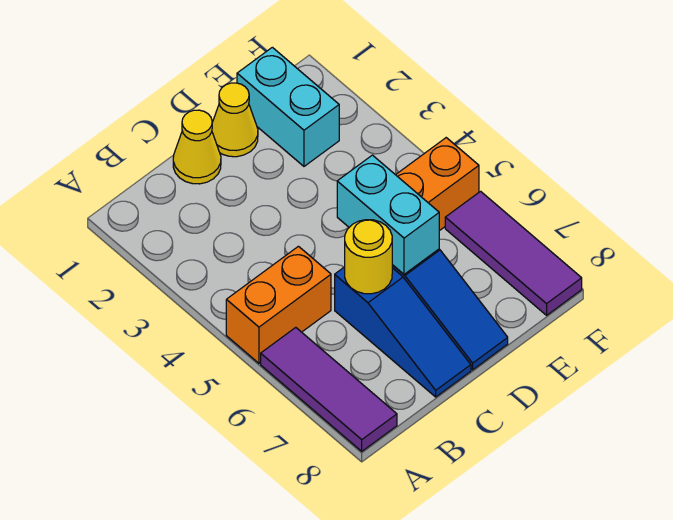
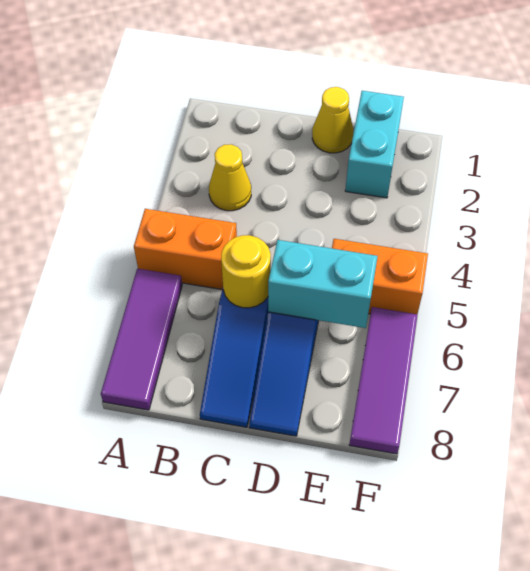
yellow cone C1 level 1 -> yellow cone B3 level 1
cyan brick D5:D6 level 2 -> cyan brick D6:E6 level 2

